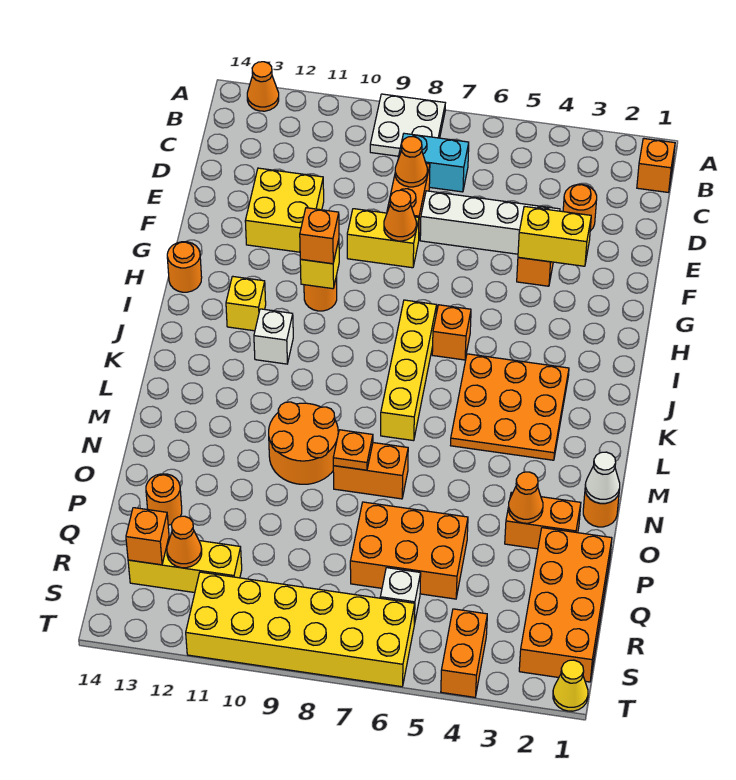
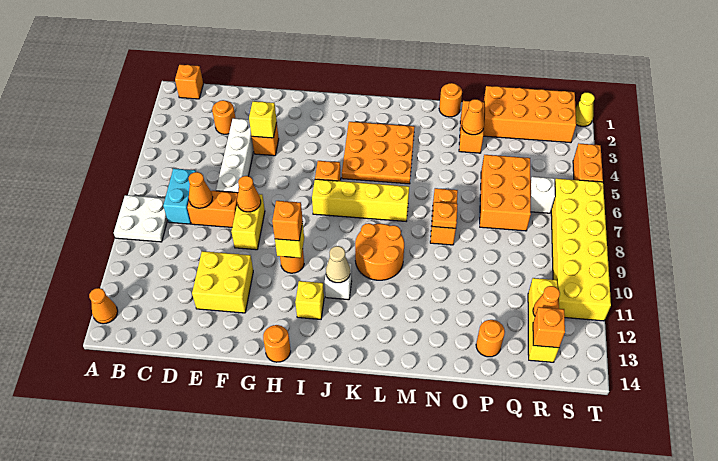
yellow brick F3:F4 level 2 -> yellow brick F4 level 2
none -> tan cone J11 level 2
orange round brick M9:N10 level 1 -> orange round brick K9:L10 level 1
white cone N1 level 2 -> none
orange brick S4:T4 level 1 -> orange brick T4:T5 level 1

